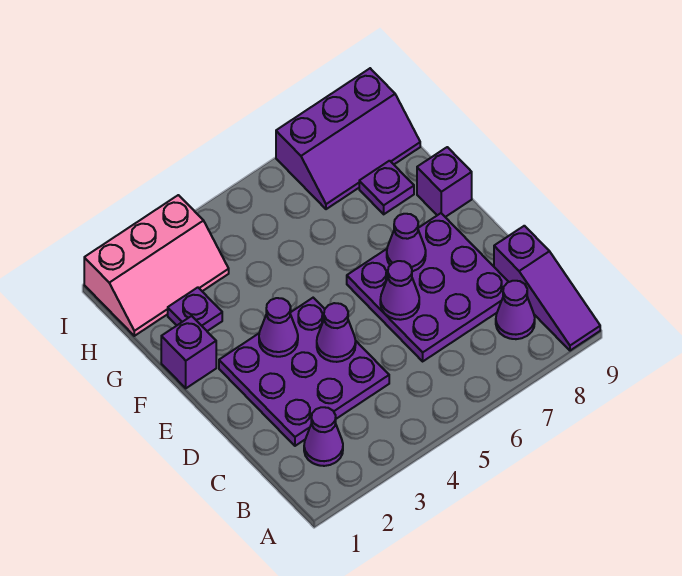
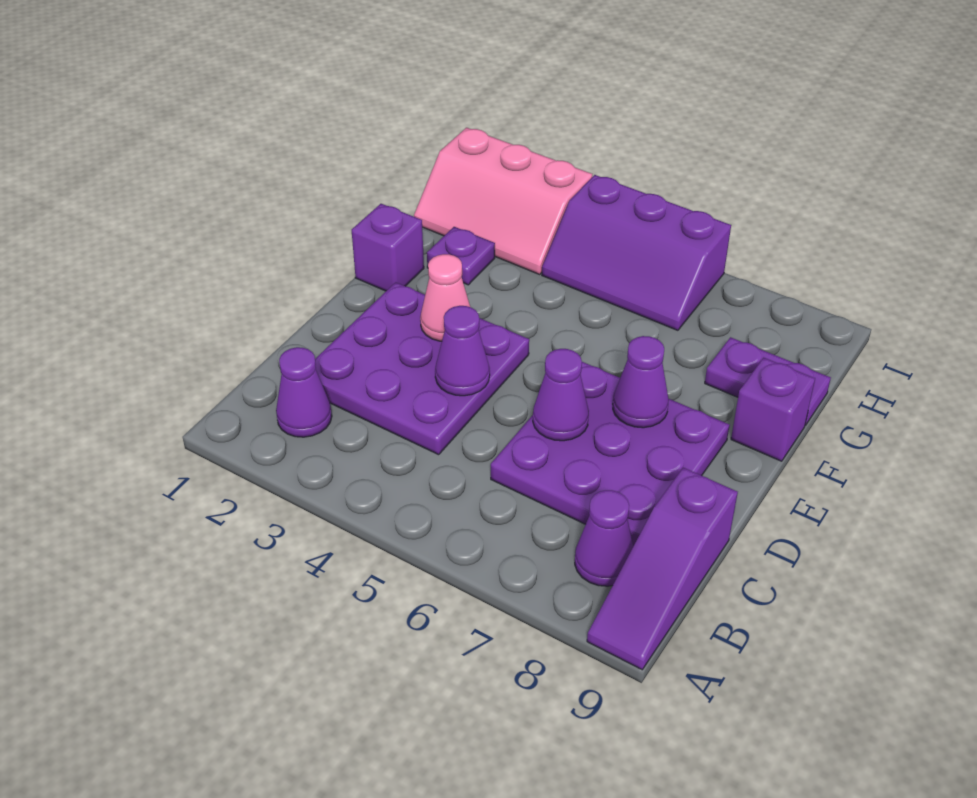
purple cone E3 level 2 -> pink cone E3 level 2
purple plate G8 level 1 -> purple plate G8:G9 level 1
purple slope H7:I9 level 1 top I -> purple slope H4:I6 level 1 top I

